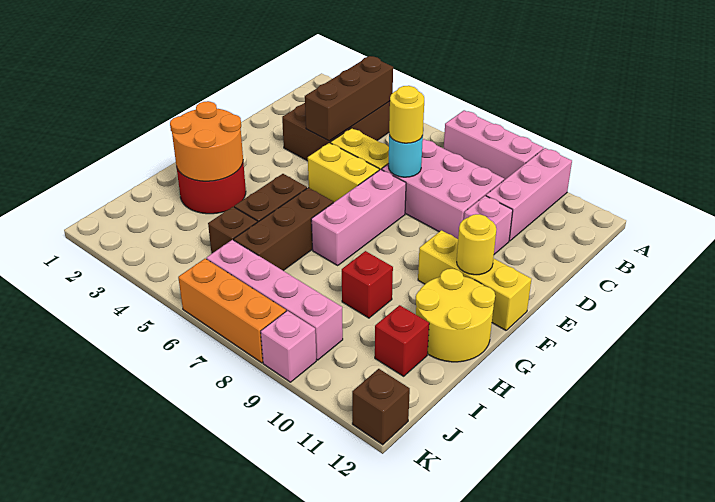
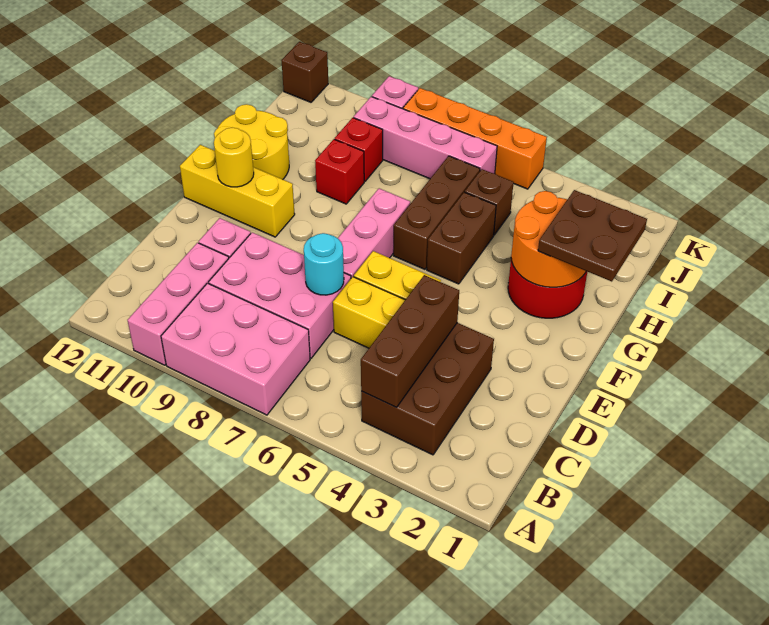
pink brick A7:A9 level 1 -> pink brick A7:B9 level 1
yellow round brick D7 level 3 -> none
none -> brown plate G1:H2 level 3
red brick I11 level 1 -> red brick I9 level 1
orange brick K6:K8 level 1 -> orange brick K5:K8 level 1

